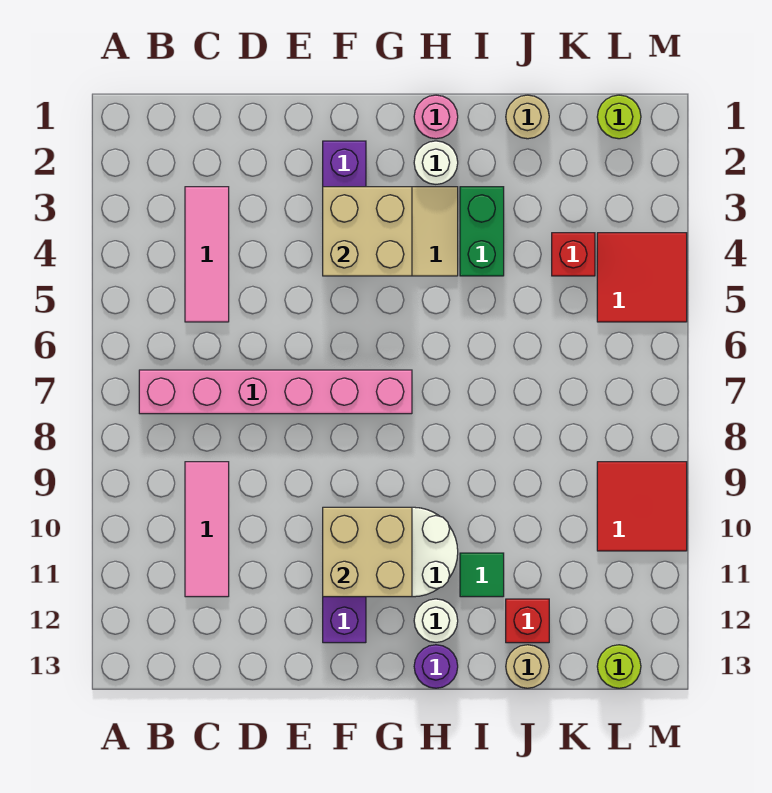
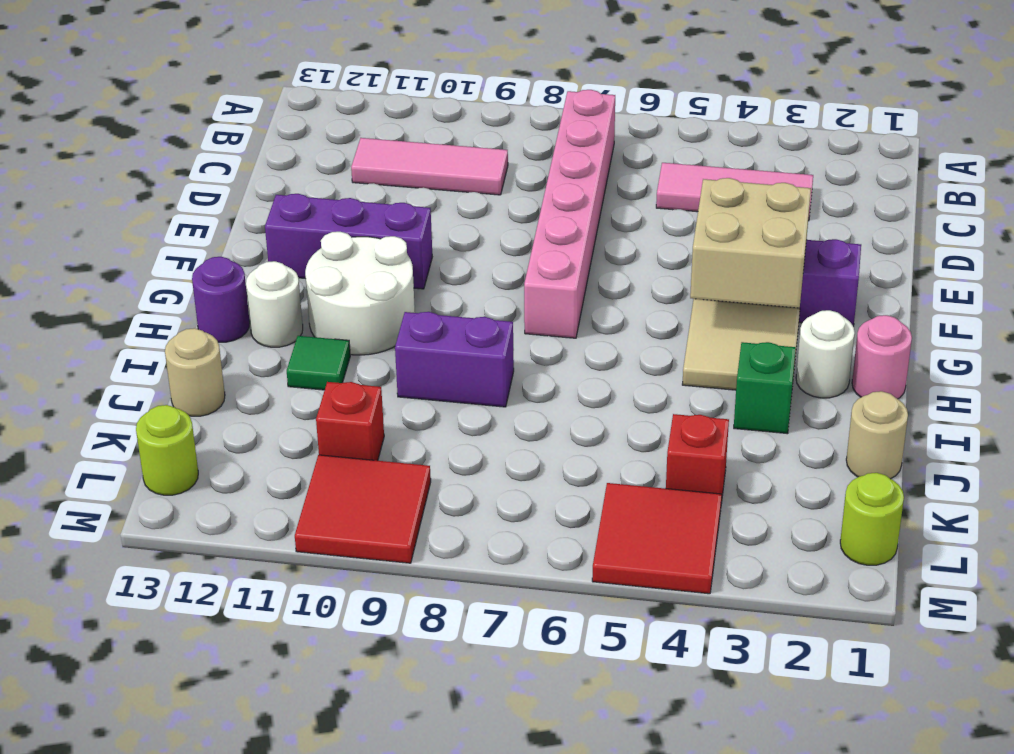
tan brick F10:G11 level 2 -> none
green brick I3:I4 level 1 -> green brick I3 level 1
none -> purple brick I8:I9 level 1
red brick J12 level 1 -> red brick K10 level 1

